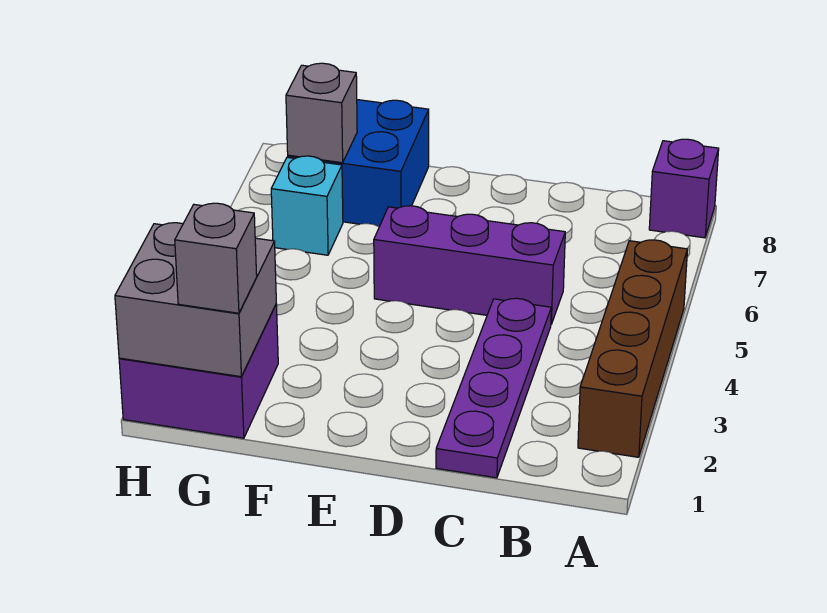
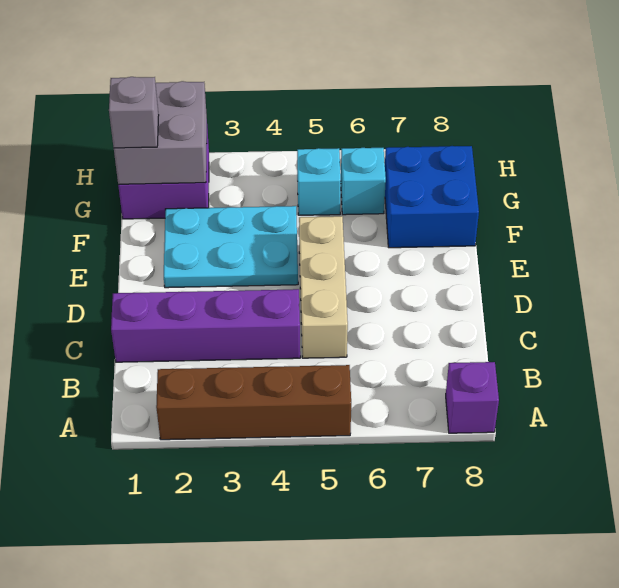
purple plate C1:C4 level 1 -> purple brick C1:C4 level 1
purple brick C5:E5 level 1 -> tan brick C5:E5 level 1
none -> cyan plate E2:F4 level 1
none -> cyan brick G5 level 1
grey brick G7 level 2 -> none

